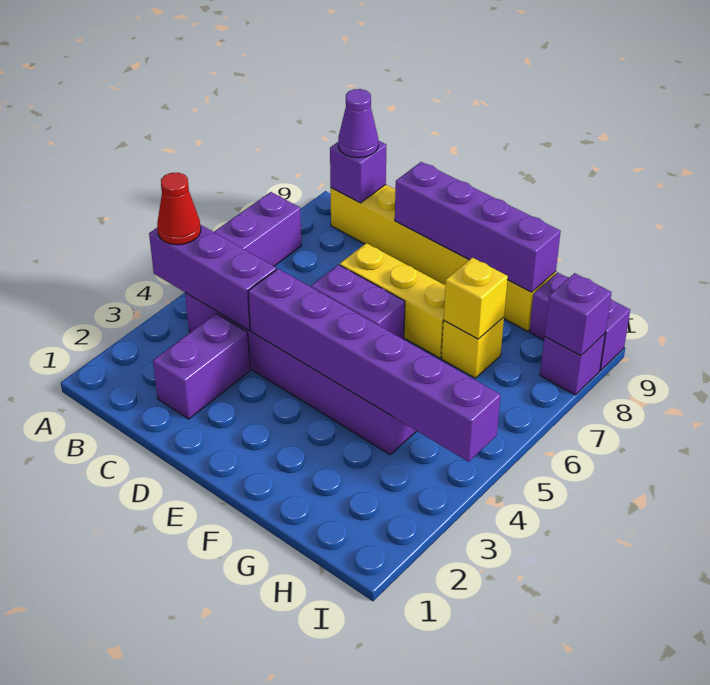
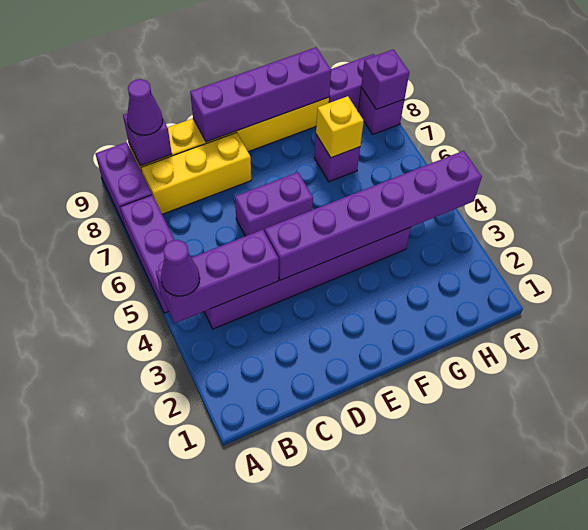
red cone A4 level 3 -> purple cone A4 level 3
purple brick C2:C3 level 1 -> purple brick A8:A9 level 1
yellow brick D7:F7 level 1 -> yellow brick B8:D8 level 1
yellow brick G7 level 1 -> purple brick G7 level 1

